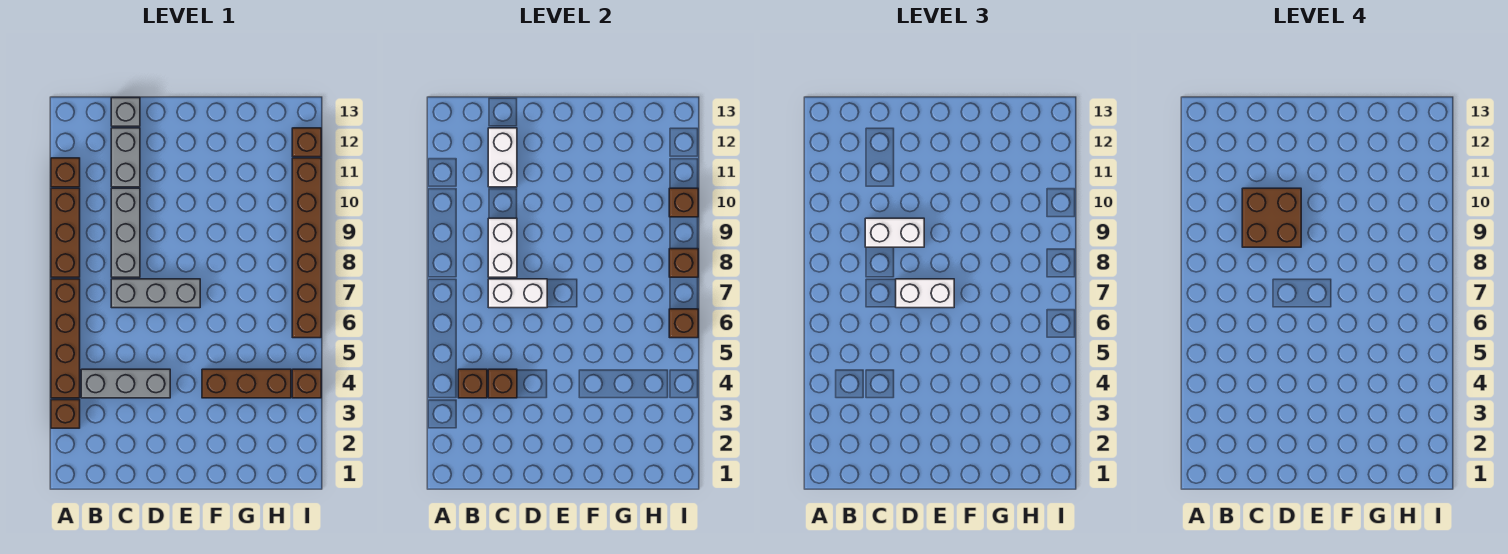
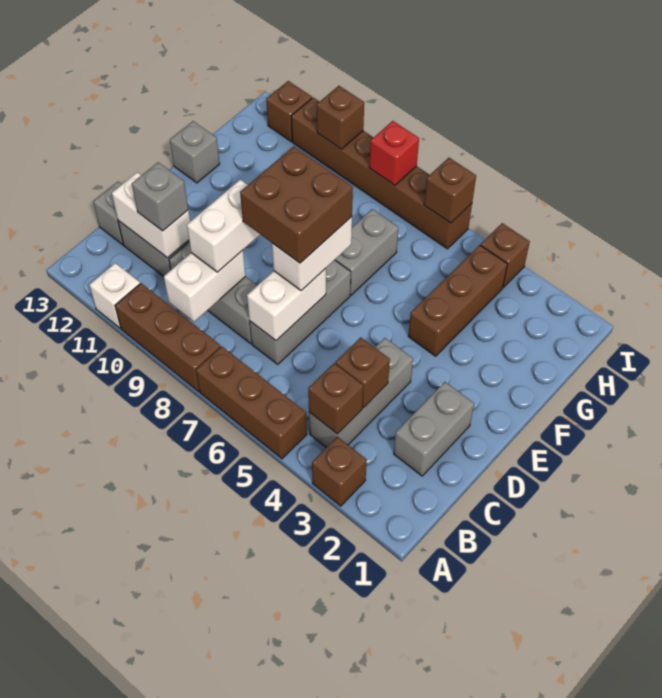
brown brick A4:A7 level 1 -> brown brick A5:A7 level 1
brown brick A11 level 1 -> white brick A11 level 1
none -> grey brick C2:D2 level 1
white brick C8:C9 level 2 -> white brick B9:C9 level 2
brown brick C9:D10 level 4 -> brown brick D7:E8 level 4
none -> grey brick C11 level 3
none -> grey brick F7:G7 level 1
none -> grey brick F13 level 1
brown brick I8 level 2 -> red brick I8 level 2

